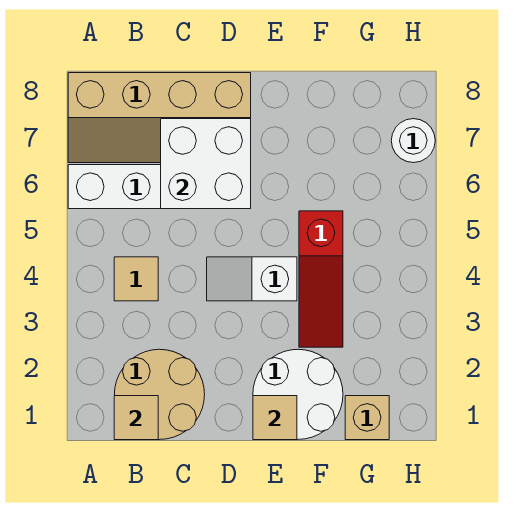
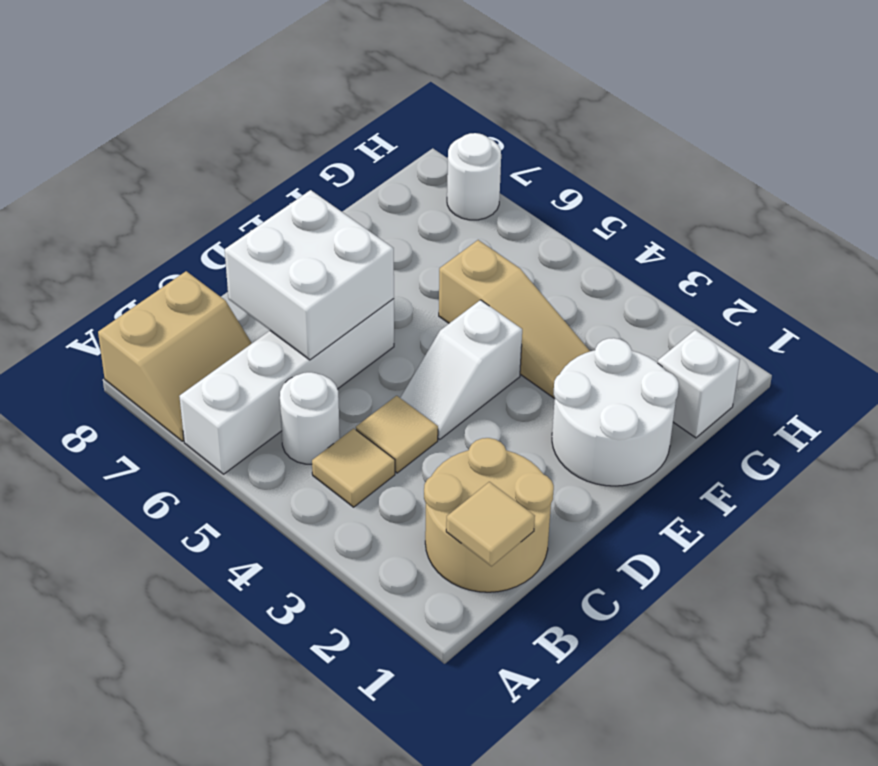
tan slope A7:D8 level 1 top 8 -> tan slope A7:B8 level 1 top 8
none -> white round brick B5 level 1
tan tile E1 level 2 -> tan tile C4 level 1
red slope F3:F5 level 1 top 5 -> tan slope F3:F5 level 1 top 5
tan brick G1 level 1 -> white brick G1 level 1

